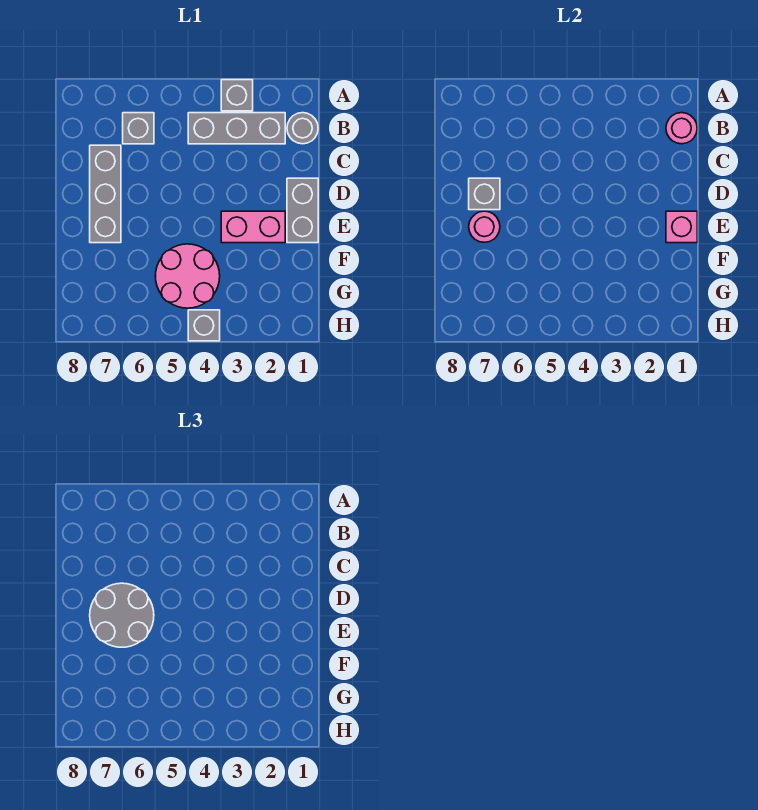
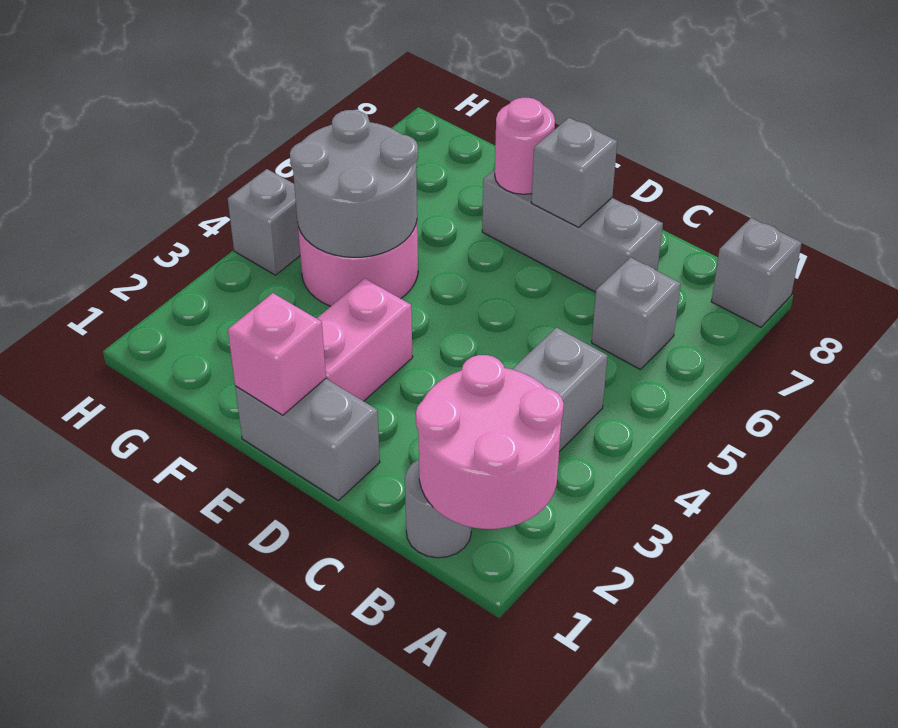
grey brick A3 level 1 -> grey brick A8 level 1
pink round brick B1 level 2 -> pink round brick A1:B2 level 2
grey round brick D6:E7 level 3 -> grey round brick F4:G5 level 2

